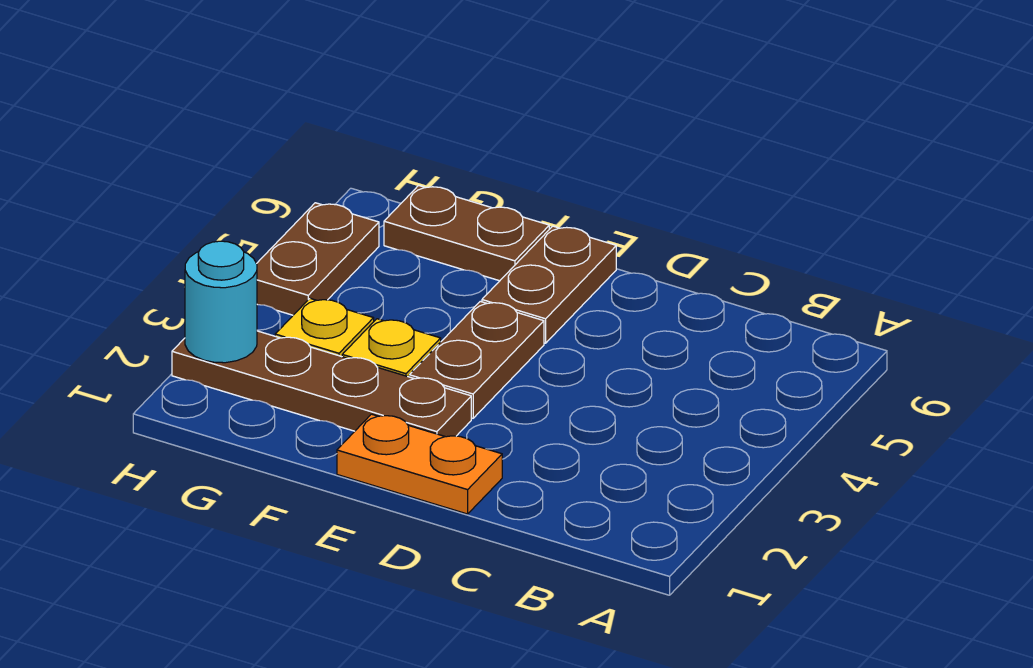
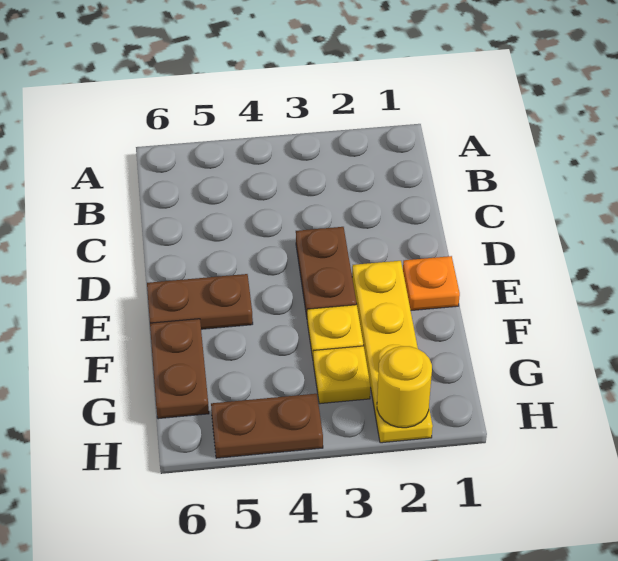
orange plate D1:E1 level 1 -> orange plate E1 level 1
brown plate E2:H2 level 1 -> yellow plate E2:H2 level 1
brown plate E3:E4 level 1 -> brown plate D3:E3 level 1
cyan round brick H2 level 2 -> yellow round brick H2 level 2

